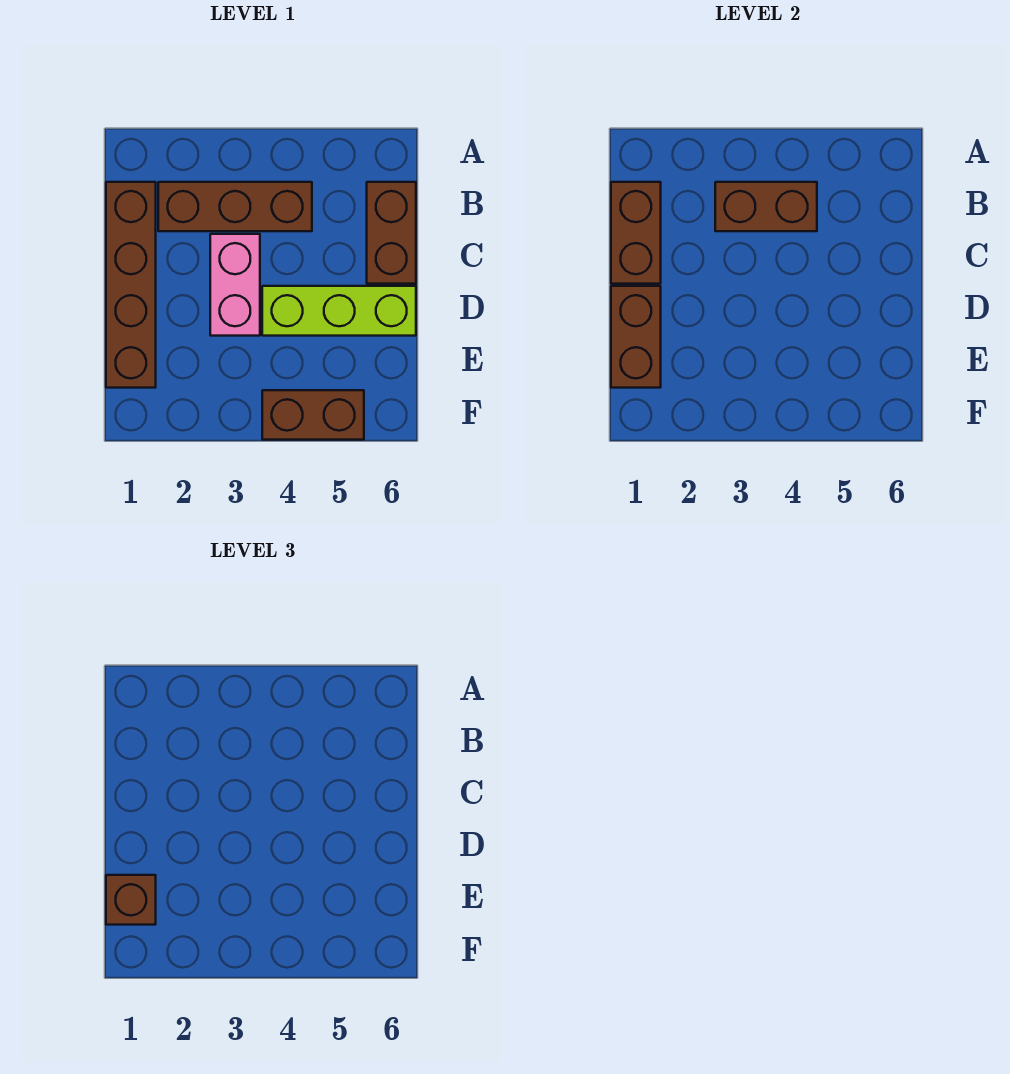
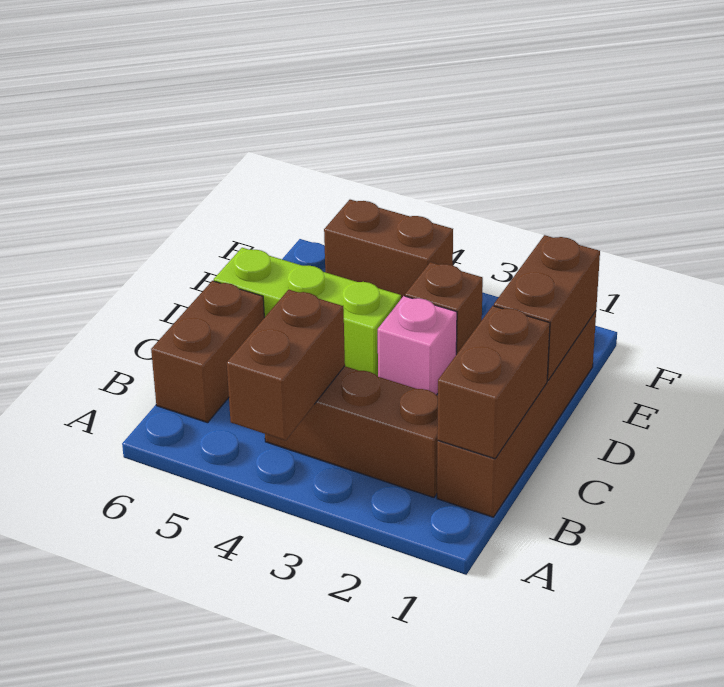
brown brick B3:B4 level 2 -> brown brick A4:B4 level 2
pink brick C3:D3 level 1 -> pink brick D3 level 1
brown brick E1 level 3 -> brown brick E3 level 1

